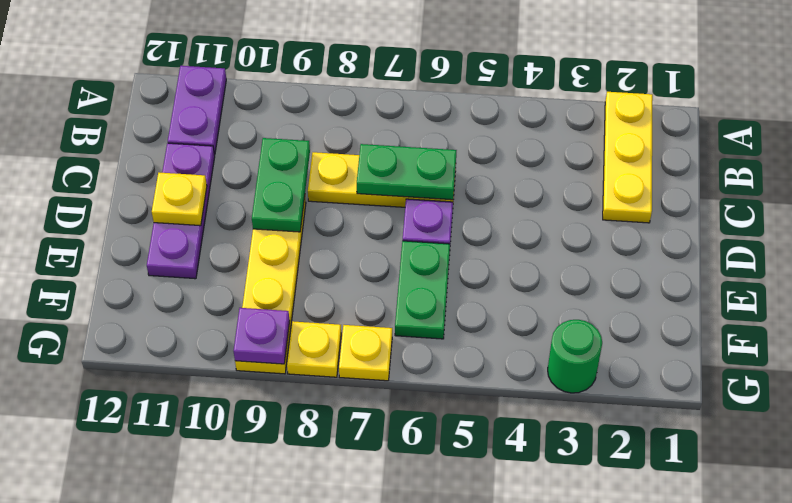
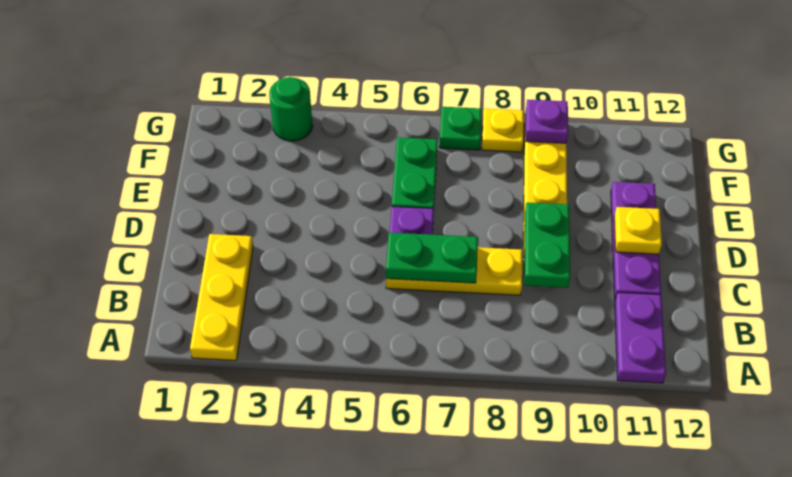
yellow plate G7 level 1 -> green plate G7 level 1

